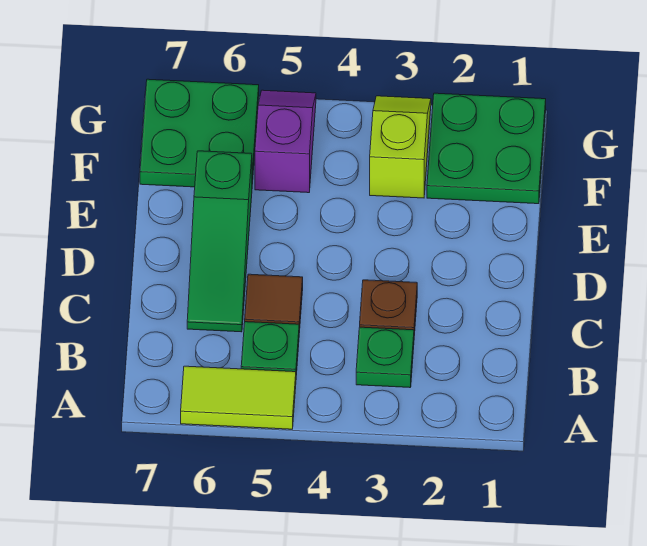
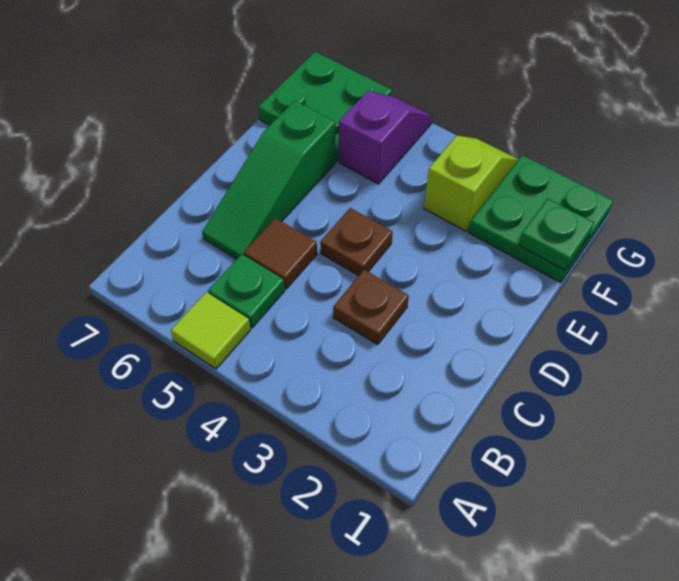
lime tile A5:A6 level 1 -> lime tile A5 level 1
green plate B3 level 1 -> green plate F1 level 2
none -> brown plate D4 level 1

